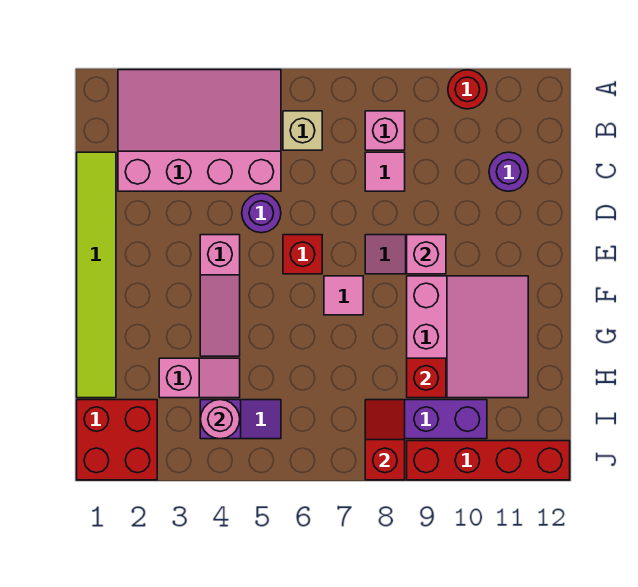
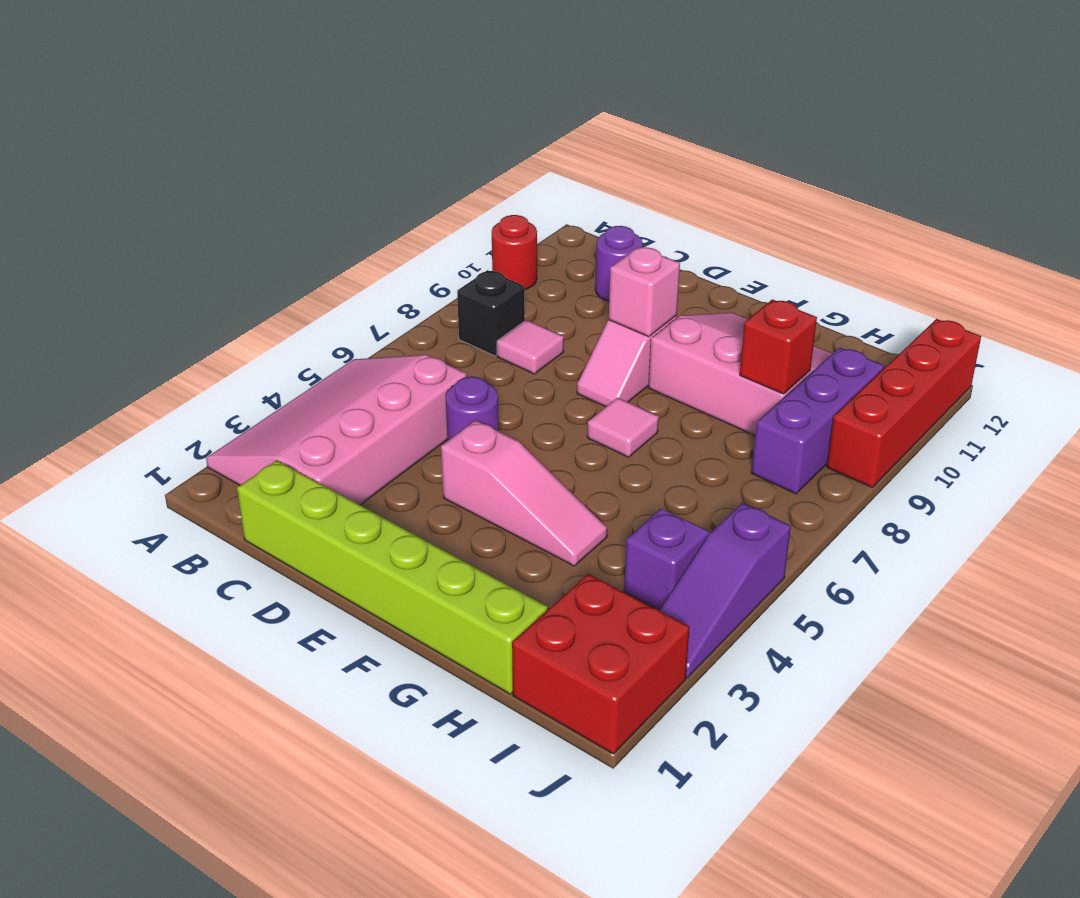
tan brick B6 level 1 -> none
pink brick B8 level 1 -> black brick B8 level 1
lime tile C1:H1 level 1 -> lime brick C1:H1 level 1
red brick E6 level 1 -> none
pink slope H3:H4 level 1 top 3 -> none
pink round brick I4 level 2 -> none
red slope I8:J8 level 2 top J -> none
none -> purple slope J3:J5 level 1 top 5

